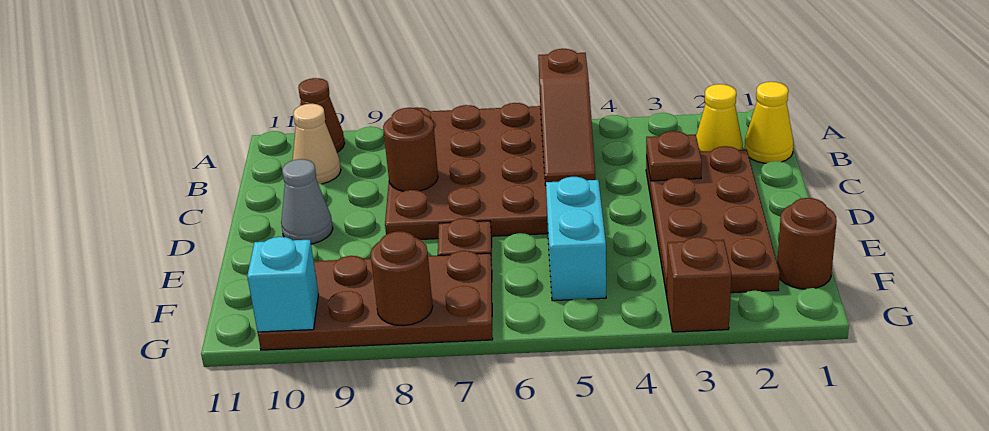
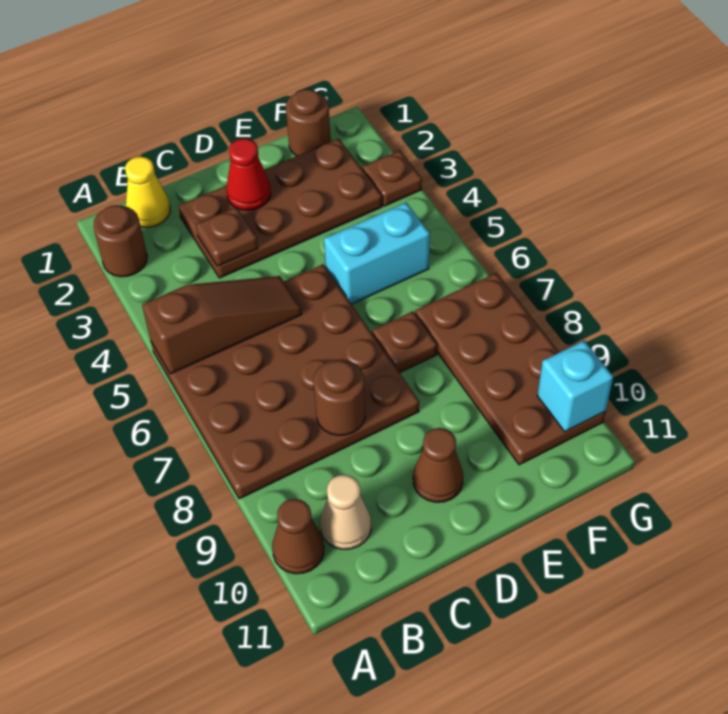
yellow cone B2 level 1 -> none
none -> red cone D2 level 2
grey cone D10 level 1 -> brown cone D10 level 1
brown brick G3 level 1 -> brown plate G3 level 1
brown round brick G8 level 2 -> brown round brick A2 level 1

